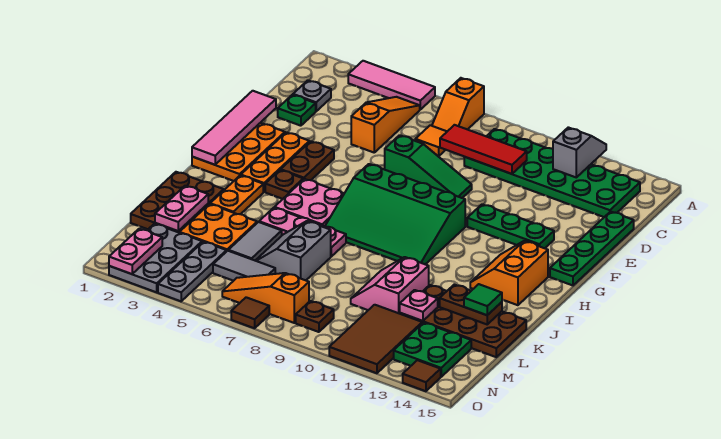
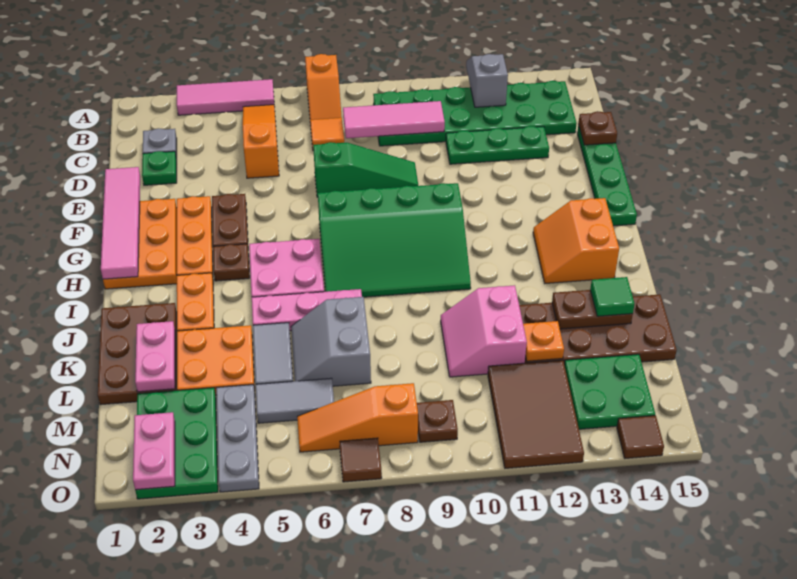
red tile C8:C10 level 2 -> pink tile C8:C10 level 2
none -> brown plate D15 level 2
green plate F11:F13 level 1 -> green plate D11:D13 level 1
pink plate L12 level 2 -> orange plate L12 level 2
grey plate M2:O3 level 1 -> green plate M2:O3 level 1

